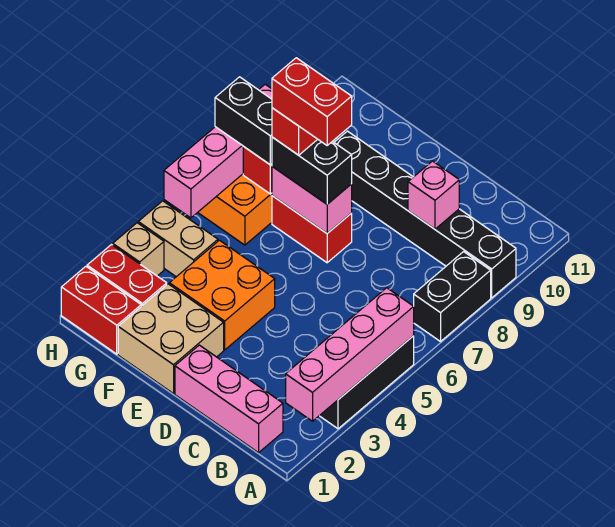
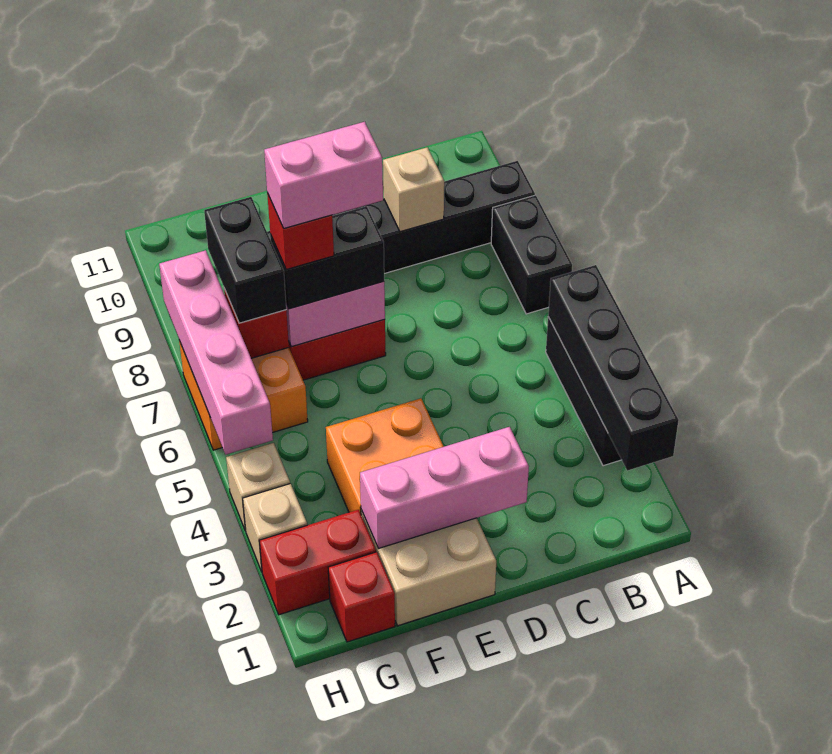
pink brick A2:A5 level 2 -> black brick A2:A5 level 2
pink brick B1:D1 level 1 -> pink brick D2:F2 level 2
pink brick C9 level 2 -> tan brick C9 level 2
red brick E7:F7 level 5 -> pink brick E7:F7 level 5
red brick G1:H1 level 1 -> red brick G1 level 1
tan brick G4:H4 level 1 -> tan brick H4 level 1
black brick G7:H7 level 3 -> black brick G7:G8 level 3

